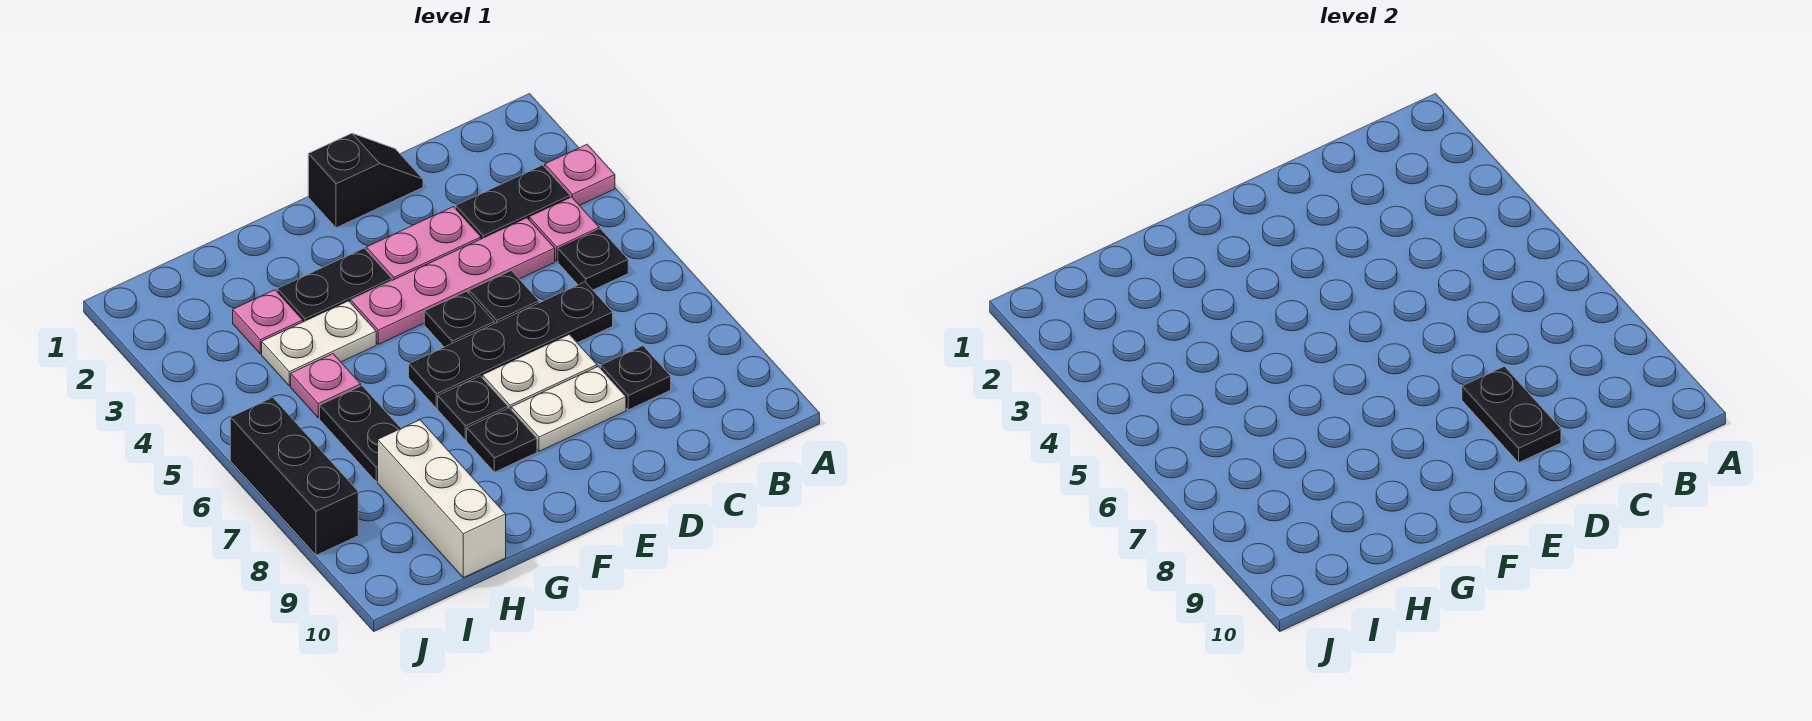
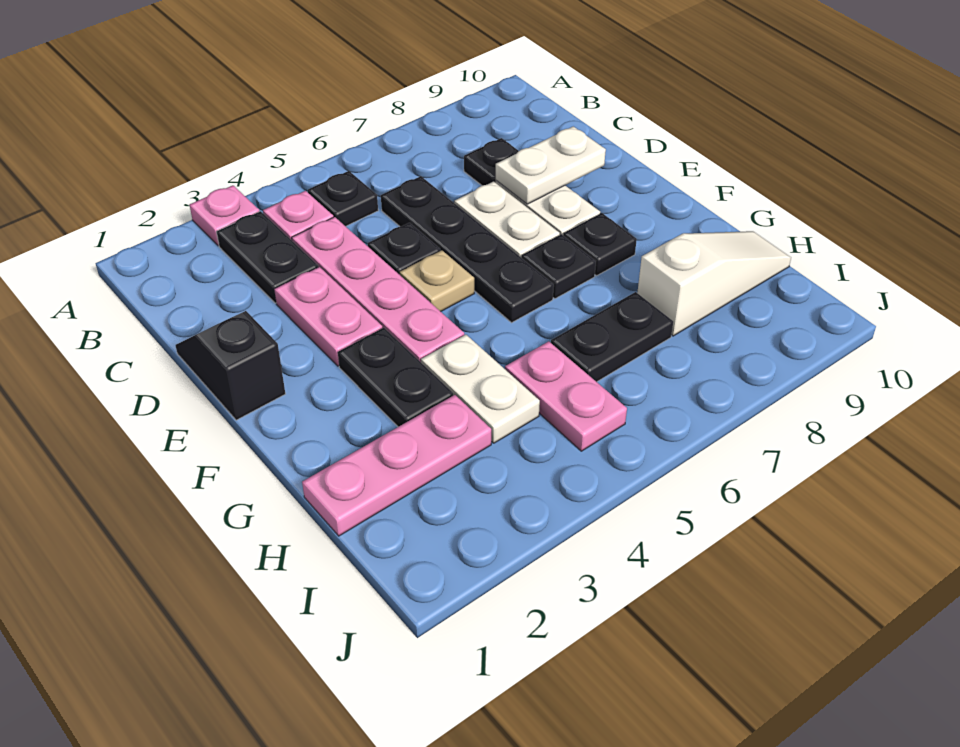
black plate D8:D9 level 2 -> white plate D8:D9 level 2
black plate E5 level 1 -> tan plate E5 level 1
pink plate H3 level 1 -> pink plate H1:H3 level 1
pink plate H5 level 1 -> pink plate H5:I5 level 1
white brick H8:H10 level 1 -> white slope H8:H10 level 1 top 8
black brick J6:J8 level 1 -> none

